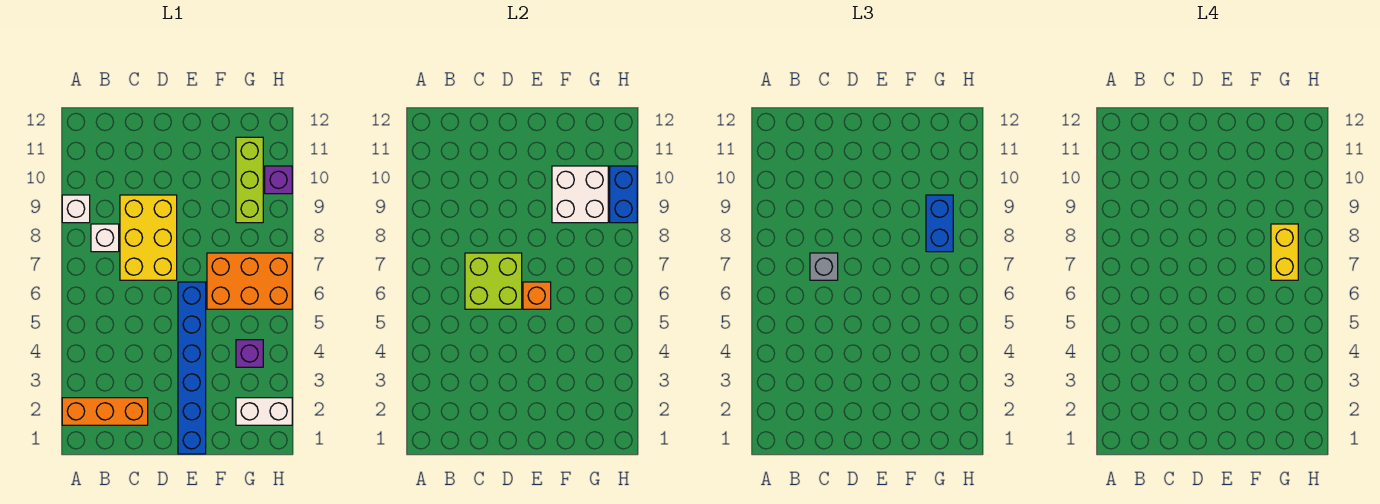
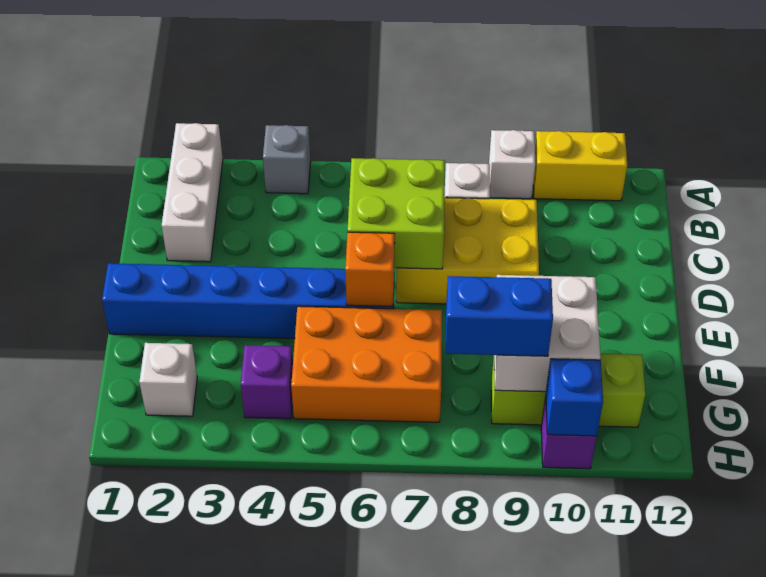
orange brick A2:C2 level 1 -> white brick A2:C2 level 1
grey brick C7 level 3 -> grey brick A4 level 1
orange brick F6:H7 level 1 -> orange brick F5:G7 level 1
white brick G2:H2 level 1 -> white brick G2 level 1
yellow brick G7:G8 level 4 -> yellow brick A10:A11 level 1
blue brick H9:H10 level 2 -> blue brick H10 level 2

